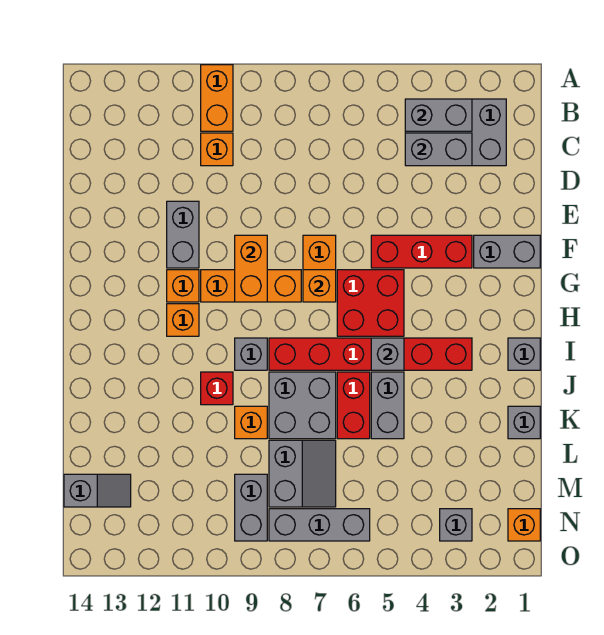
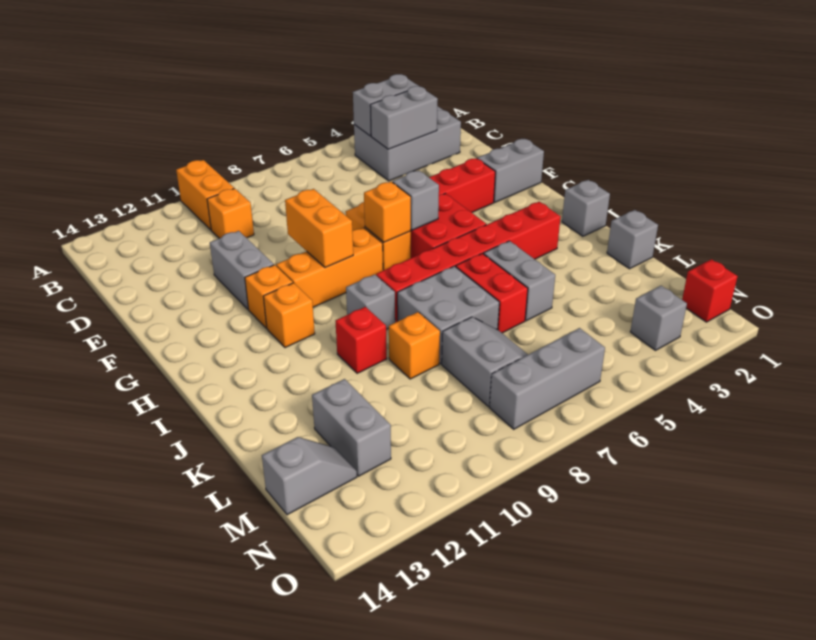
grey brick I5 level 2 -> grey brick G6 level 2
grey brick M9:N9 level 1 -> grey brick L12:M12 level 1
orange brick N1 level 1 -> red brick N1 level 1

